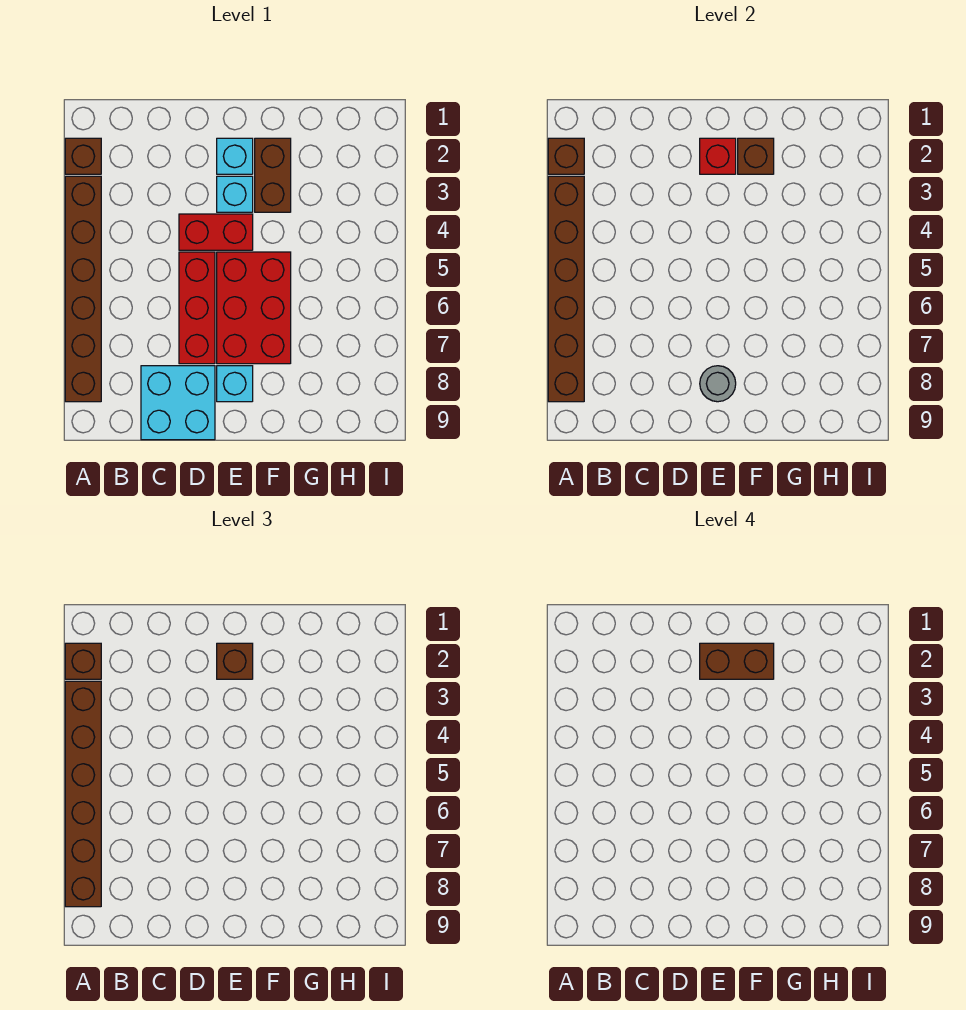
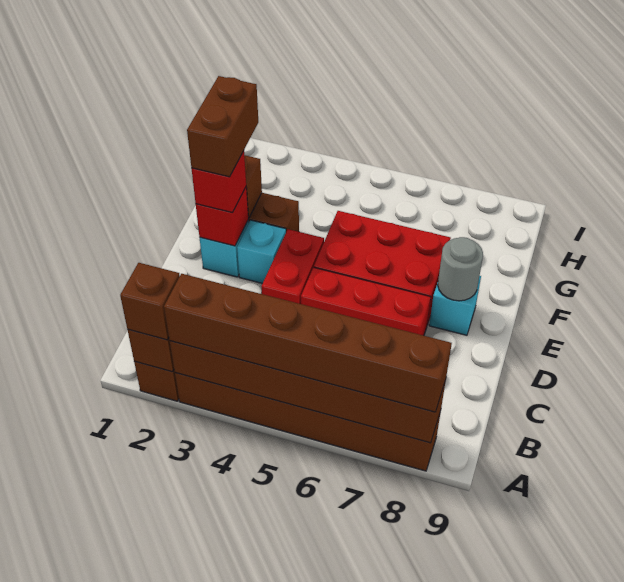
cyan brick C8:D9 level 1 -> none
brown brick E2 level 3 -> red brick E2 level 3

